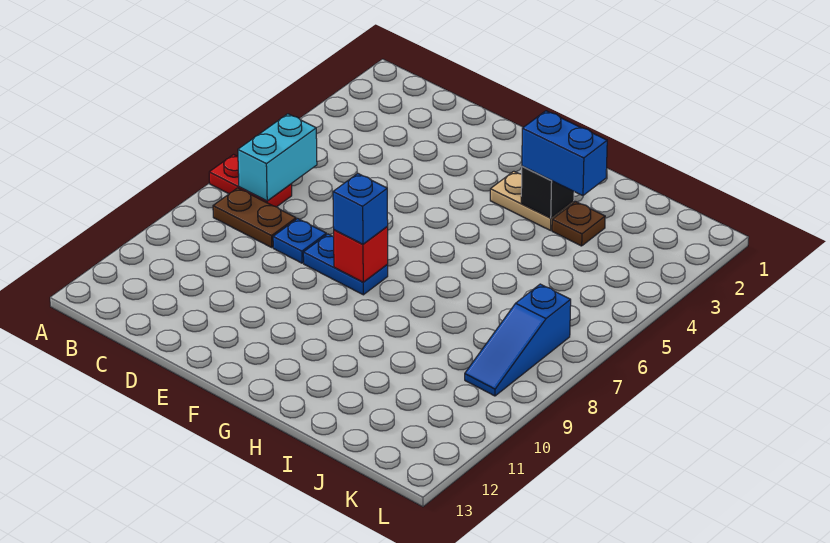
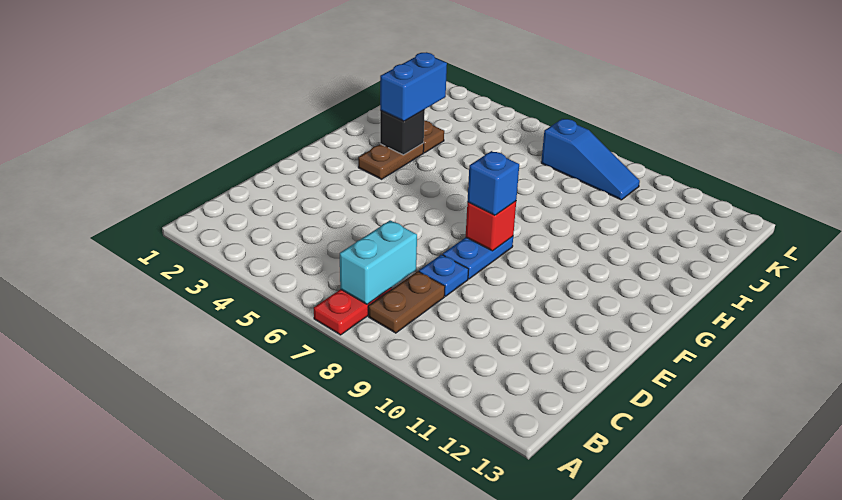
cyan brick B6:B7 level 2 -> cyan brick B7:C7 level 2
tan plate G3:H3 level 1 -> brown plate G3:H3 level 1

